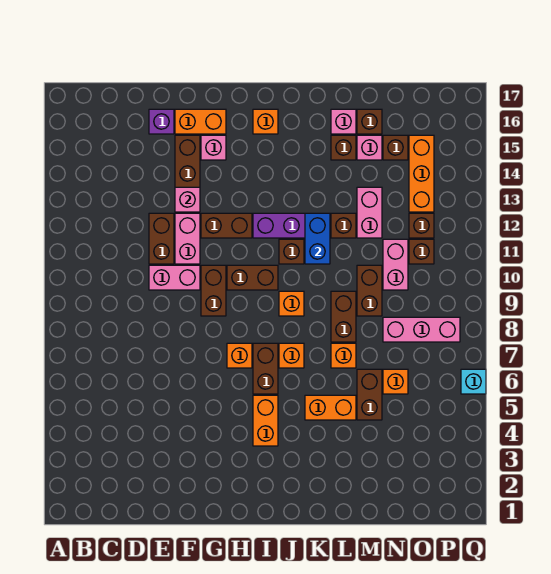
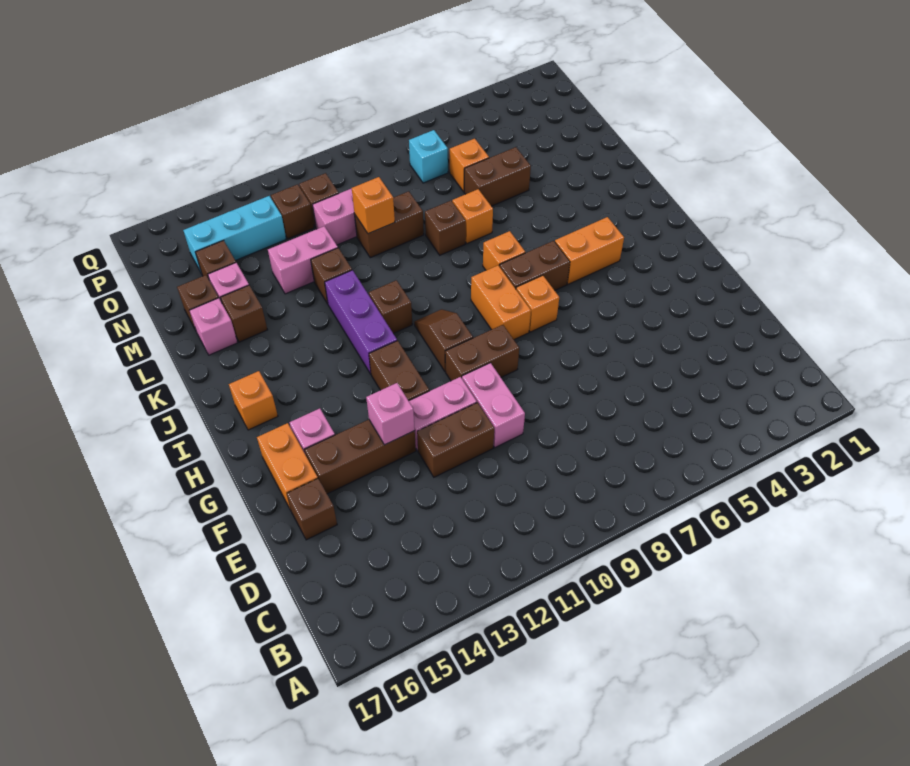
purple brick E16 level 1 -> brown brick E16 level 1
brown brick H10:I10 level 1 -> brown slope H10:I10 level 1 top H
orange brick J9 level 1 -> orange brick M10 level 2
orange brick K5:L5 level 1 -> orange brick H8:I8 level 1
blue brick K11:K12 level 2 -> none
brown brick L8:L9 level 1 -> brown brick L8 level 1
pink brick N8:P8 level 1 -> none
orange brick O13:O15 level 1 -> cyan brick O13:O15 level 1
cyan brick Q6 level 1 -> cyan brick O7 level 1

